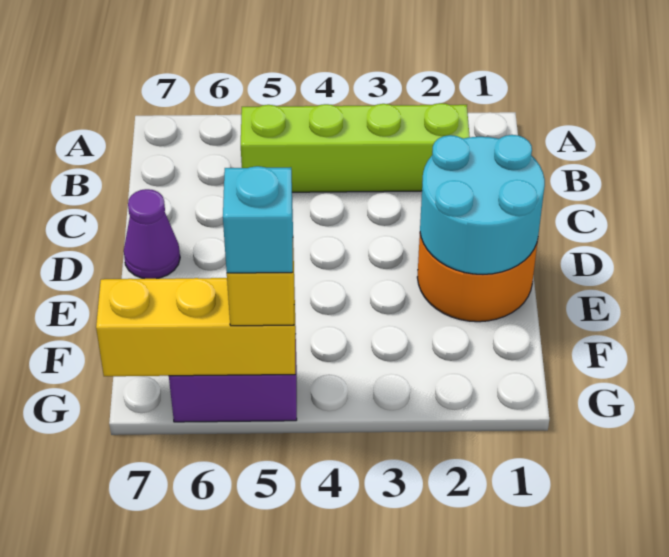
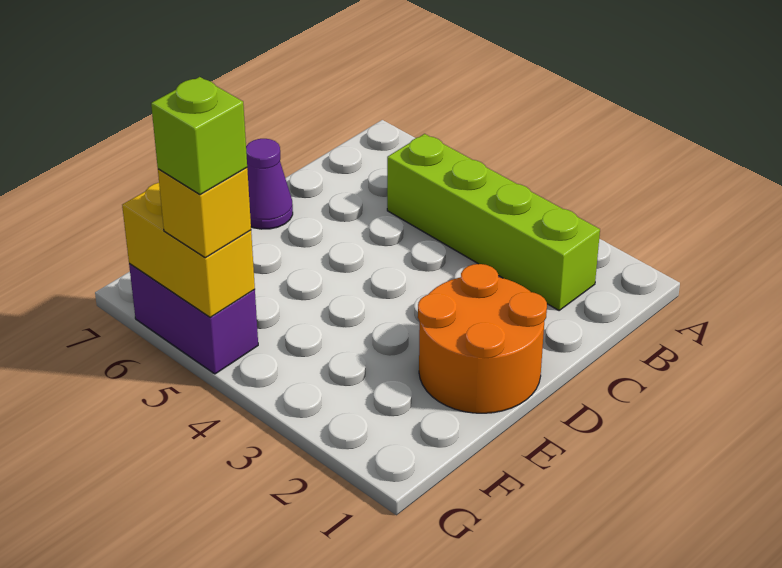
cyan round brick D1:E2 level 2 -> none
yellow brick G5:G7 level 2 -> yellow brick G5:G6 level 2
cyan brick G5 level 4 -> lime brick G5 level 4

